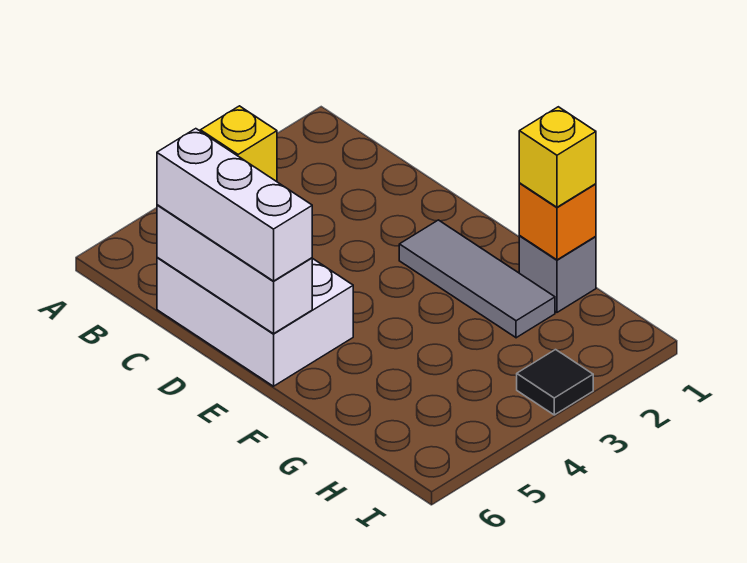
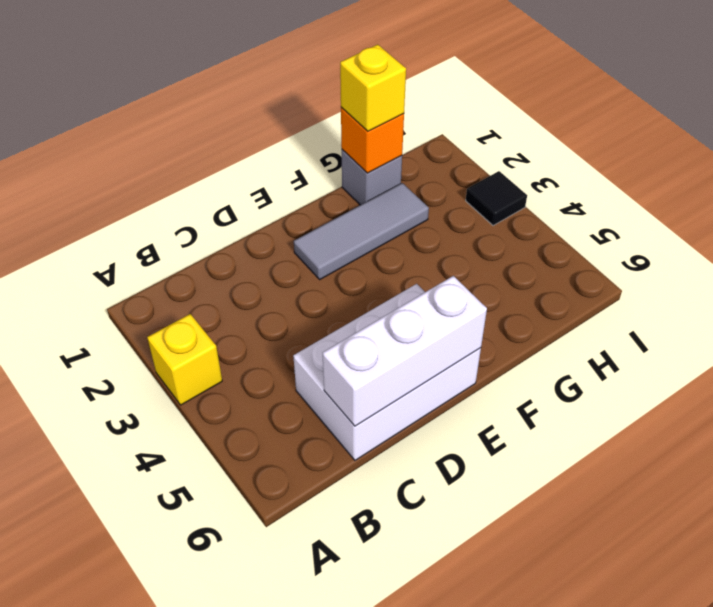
white brick C6:E6 level 3 -> none

